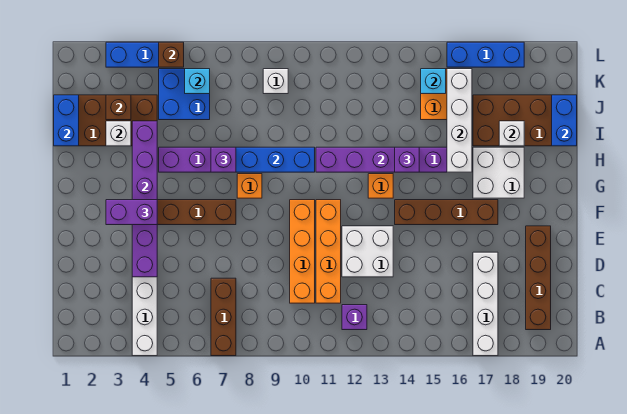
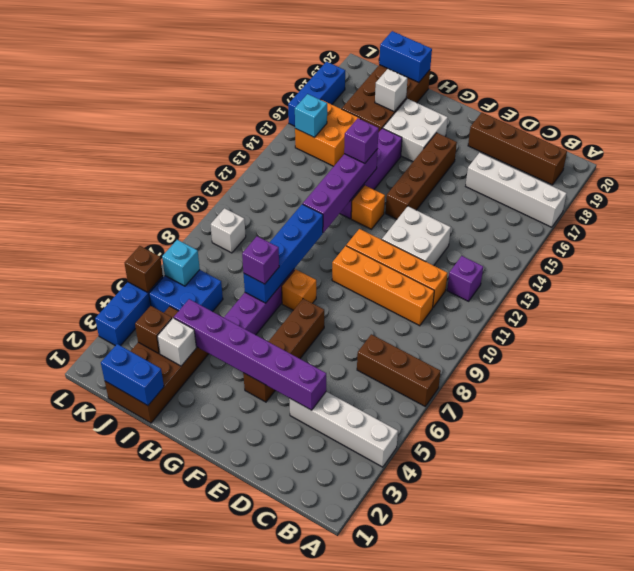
purple brick F3:F4 level 3 -> none
white brick H16:K16 level 2 -> none

